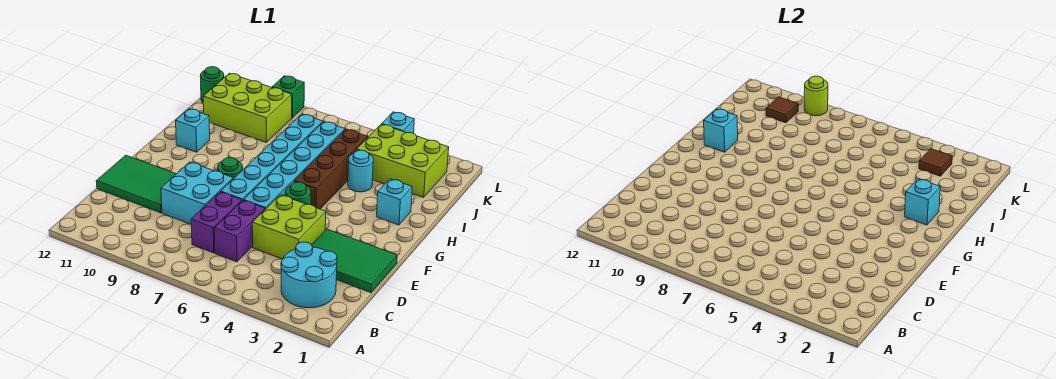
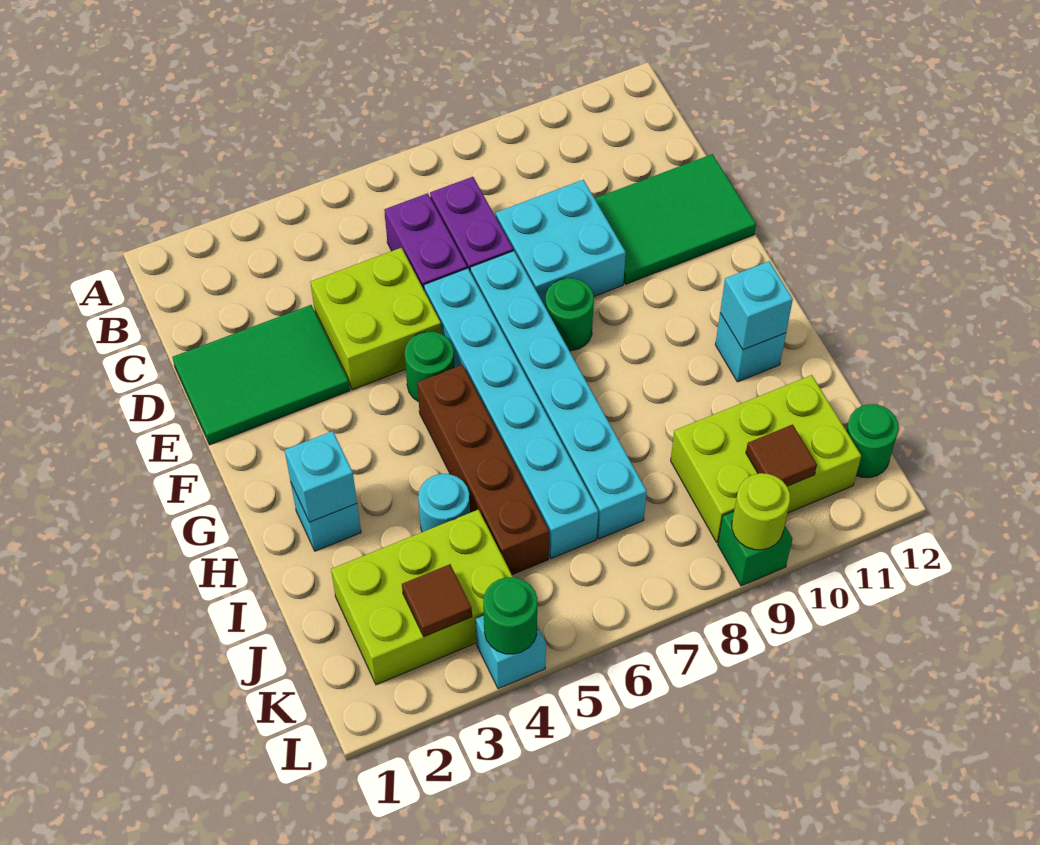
cyan round brick B2:C3 level 1 -> none
none -> green round brick L4 level 2

